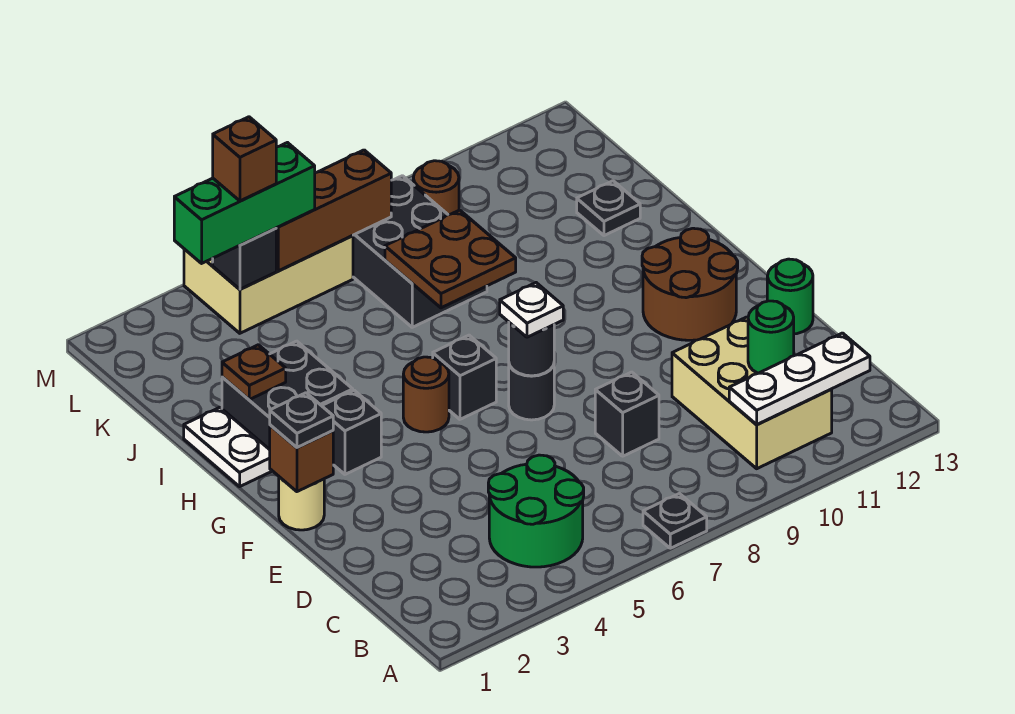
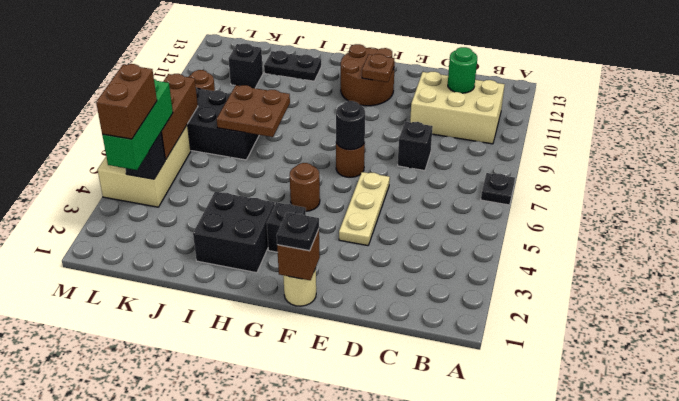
green round brick B4:C5 level 1 -> none
white plate B10:B12 level 2 -> none
none -> tan plate E4:E6 level 1
green round brick E13 level 1 -> none
black round brick F7 level 1 -> brown round brick F7 level 1
white plate F7 level 3 -> none
black brick G6 level 1 -> black brick K11 level 1
white plate H1:I1 level 1 -> none
brown plate I2 level 2 -> brown plate F11 level 2
black plate J12 level 1 -> black plate I12:J12 level 1
brown brick L4 level 4 -> brown brick L3:L4 level 4

